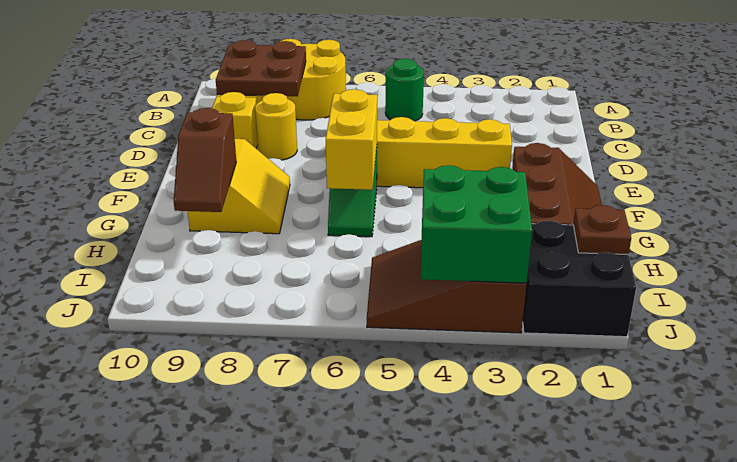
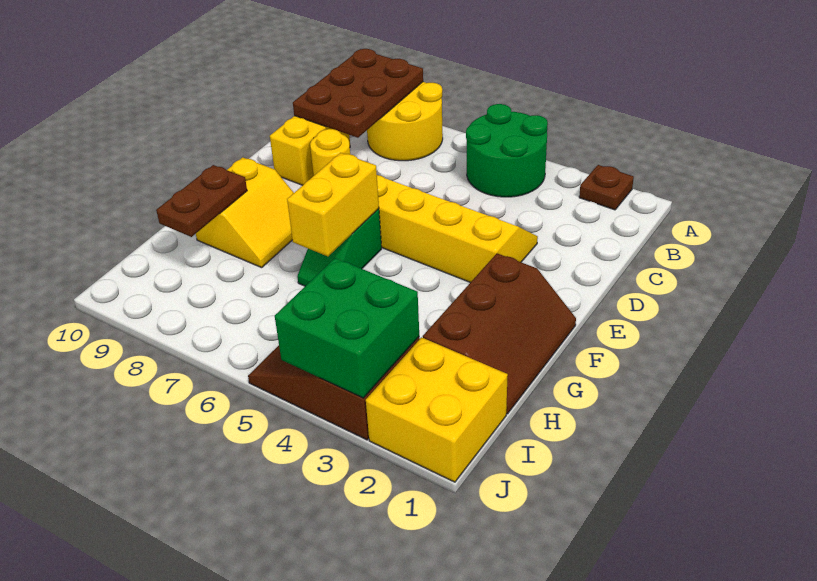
green round brick B5 level 1 -> green round brick A4:B5 level 1
brown plate B8:C9 level 2 -> brown plate A8:C9 level 2
brown slope G9:H9 level 2 top G -> brown plate G9:H9 level 2
black brick I1:J2 level 1 -> yellow brick I1:J2 level 1
brown plate I1 level 2 -> brown plate A2 level 1

